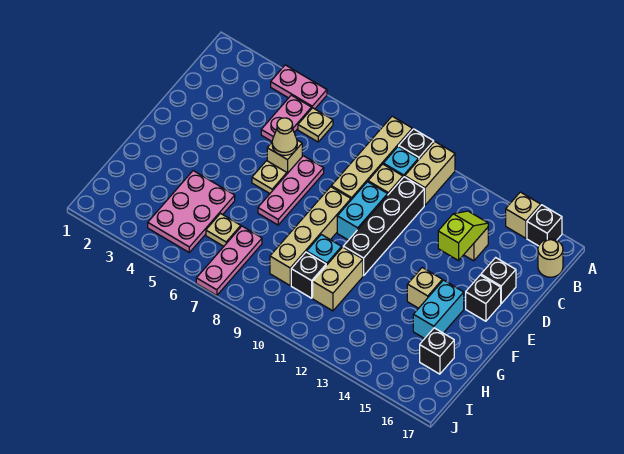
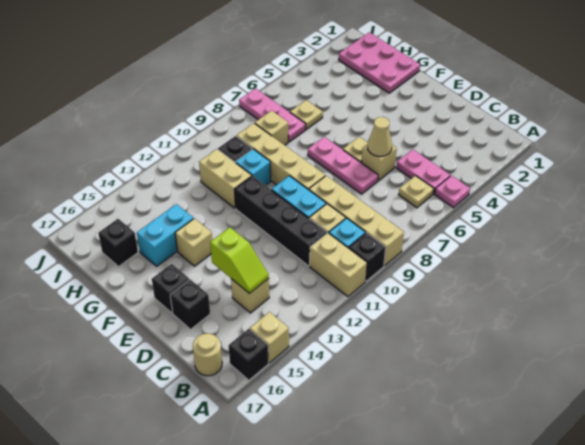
pink plate A4:A5 level 1 -> pink plate A5 level 1
cyan brick F15:G15 level 1 -> cyan brick G14:G15 level 1
pink plate G4:I5 level 1 -> pink plate G1:I2 level 1
none -> tan brick H8 level 1

